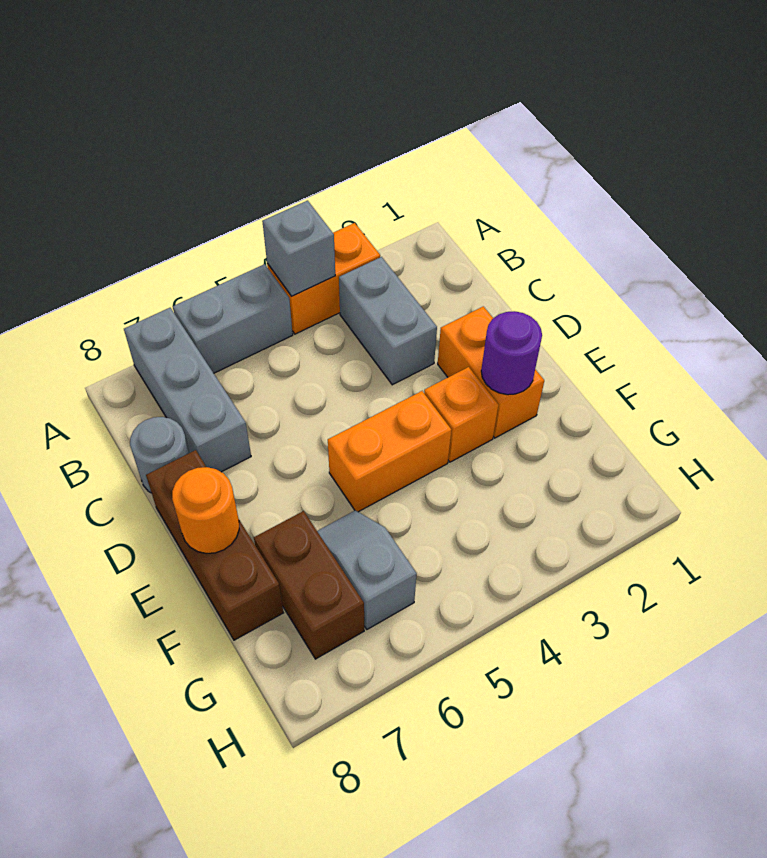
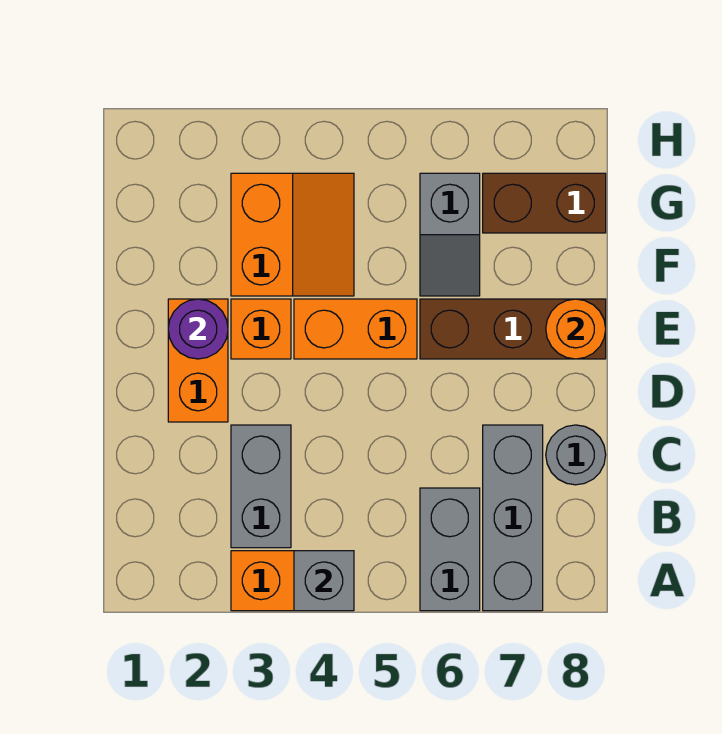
grey brick A5:A6 level 1 -> grey brick A6:B6 level 1
brown brick D8:F8 level 1 -> brown brick E6:E8 level 1
none -> orange slope F3:G4 level 1 top 3
brown brick F7:G7 level 1 -> brown brick G7:G8 level 1

